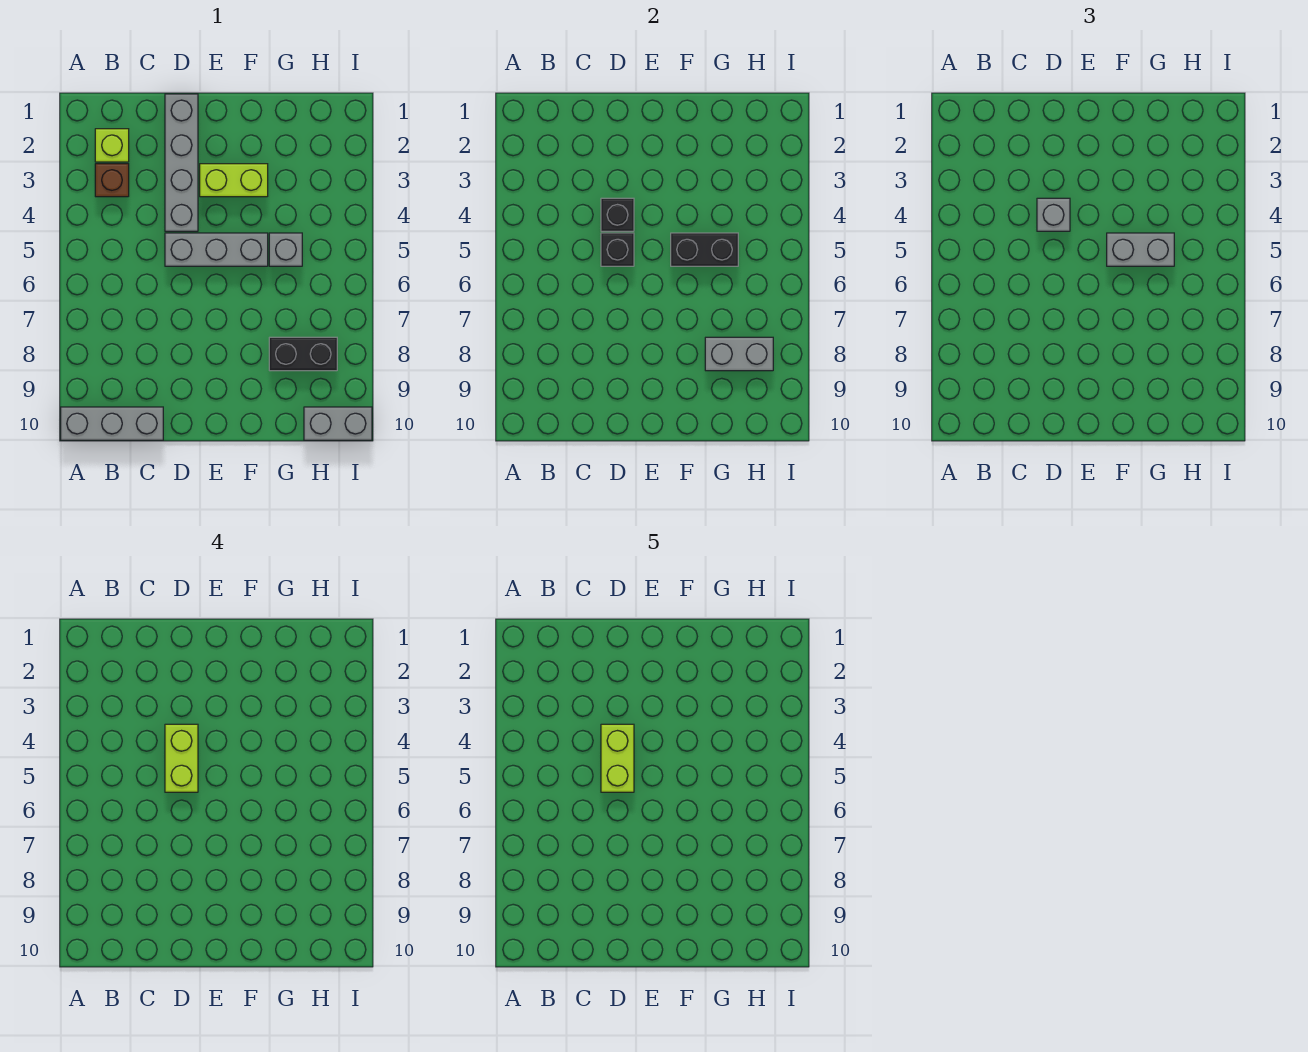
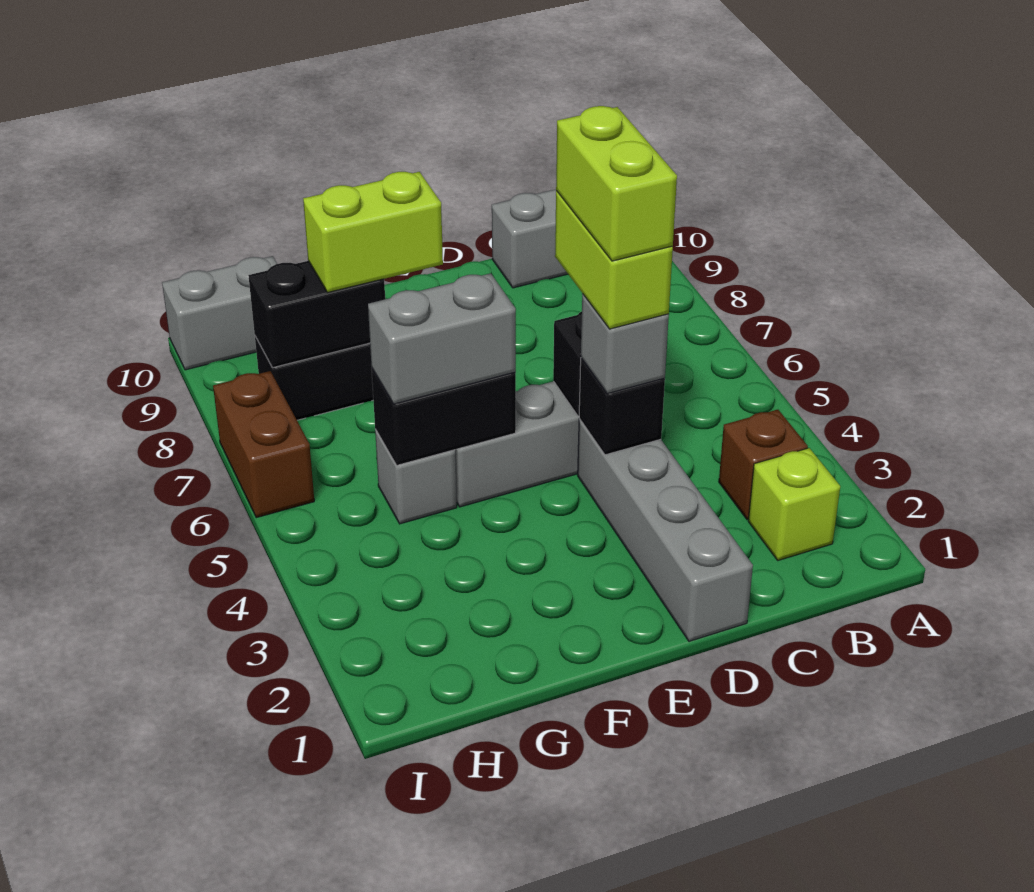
lime brick E3:F3 level 1 -> lime brick F8:G8 level 3
grey brick G8:H8 level 2 -> black brick G8:H8 level 2
none -> brown brick I6:I7 level 1

